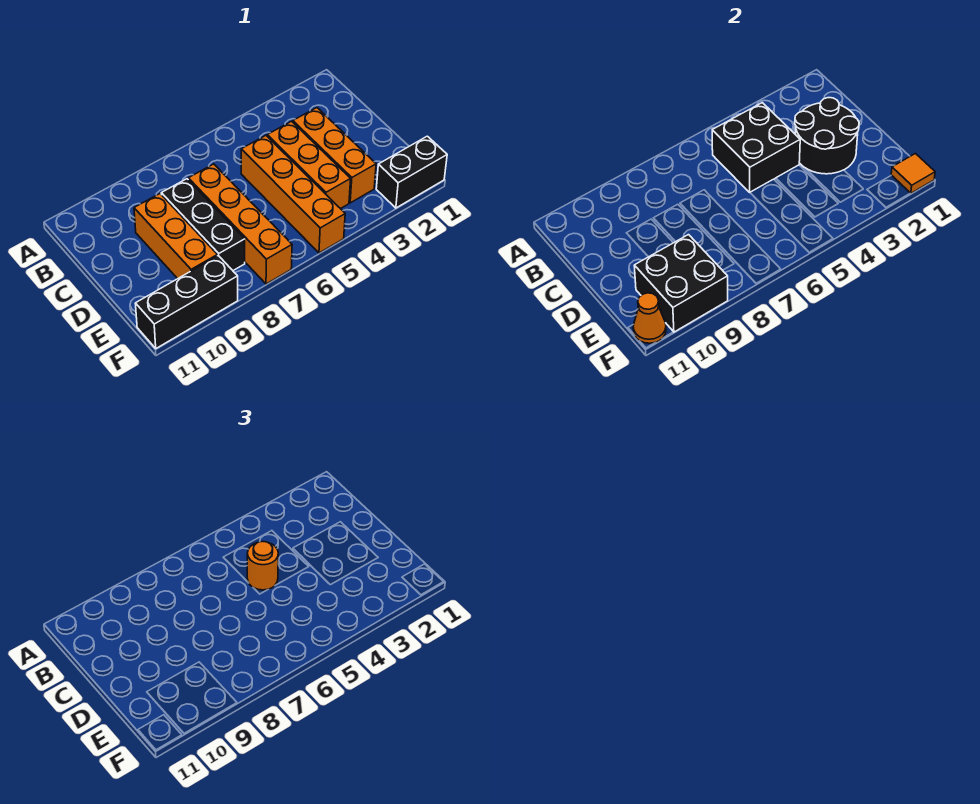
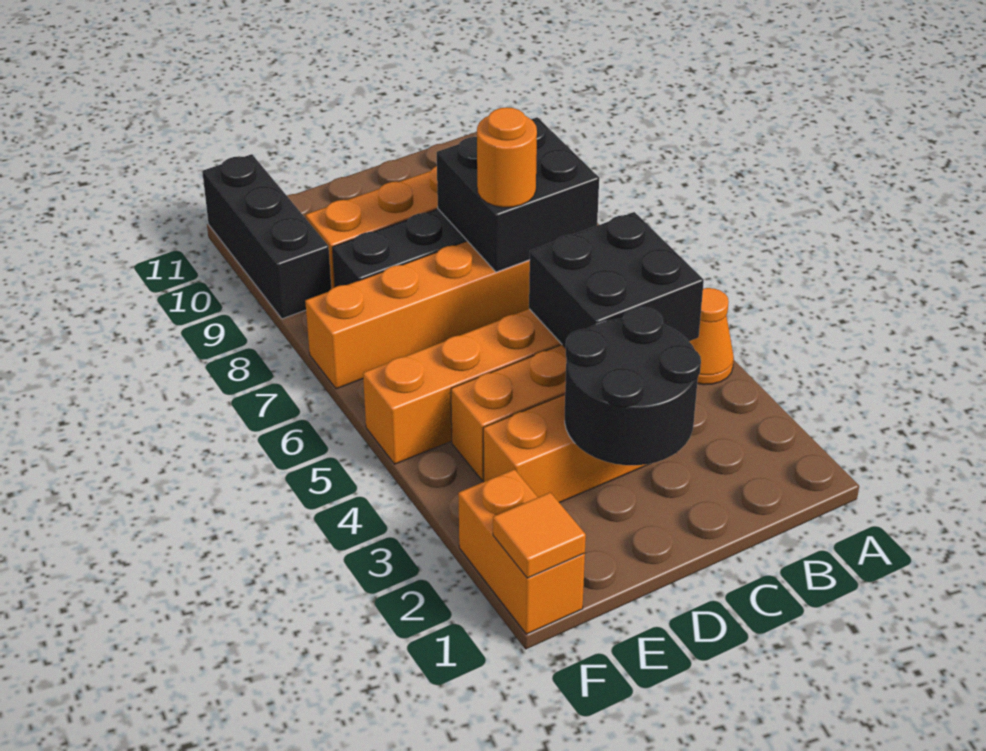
orange round brick C5 level 3 -> orange round brick C7 level 3
black brick E9:F10 level 2 -> black brick B7:C8 level 2
black brick F1:F2 level 1 -> orange brick F1:F2 level 1
orange cone F11 level 2 -> orange cone A4 level 1

